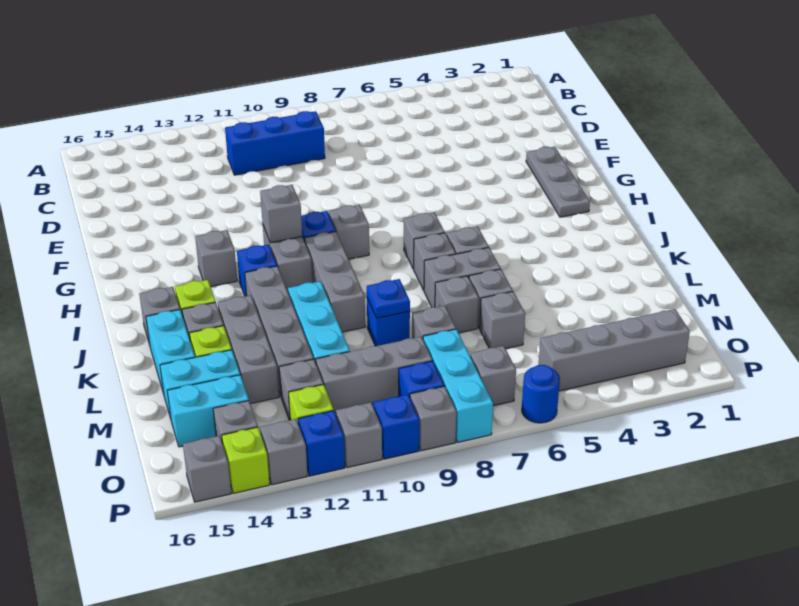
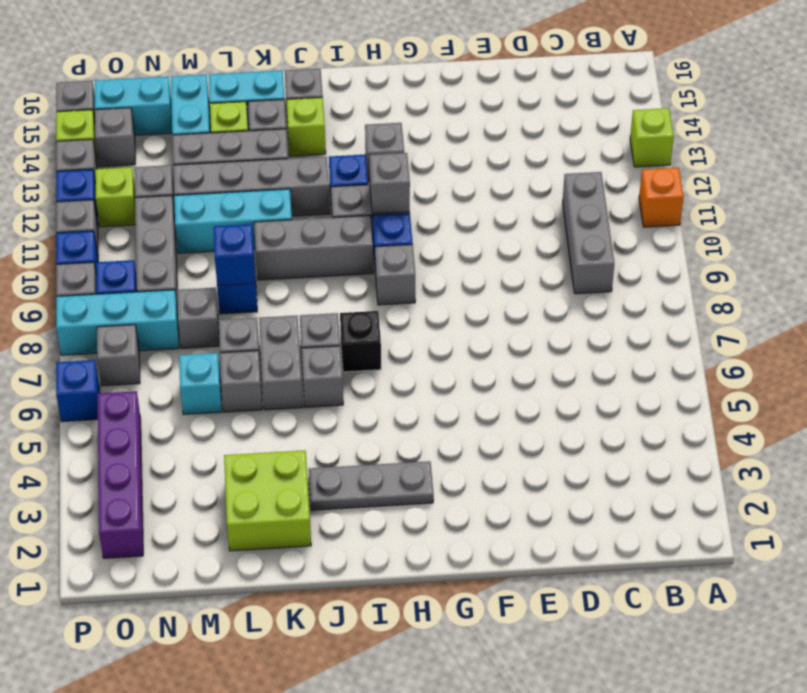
none -> orange brick A11 level 1
none -> lime brick A13 level 1
blue brick C9:C11 level 1 -> grey brick C9:C11 level 1
grey plate F2:H2 level 1 -> grey plate H3:J3 level 1
grey brick I7 level 1 -> black brick I7 level 1
none -> lime brick K2:L3 level 1
blue plate L9 level 2 -> blue brick L9 level 2
grey brick M6 level 1 -> cyan brick M6 level 1
cyan brick N14:N15 level 1 -> cyan brick N15:O15 level 1
grey brick O2:O5 level 1 -> purple brick O2:O5 level 1
blue round brick P6 level 1 -> blue brick P6 level 1

